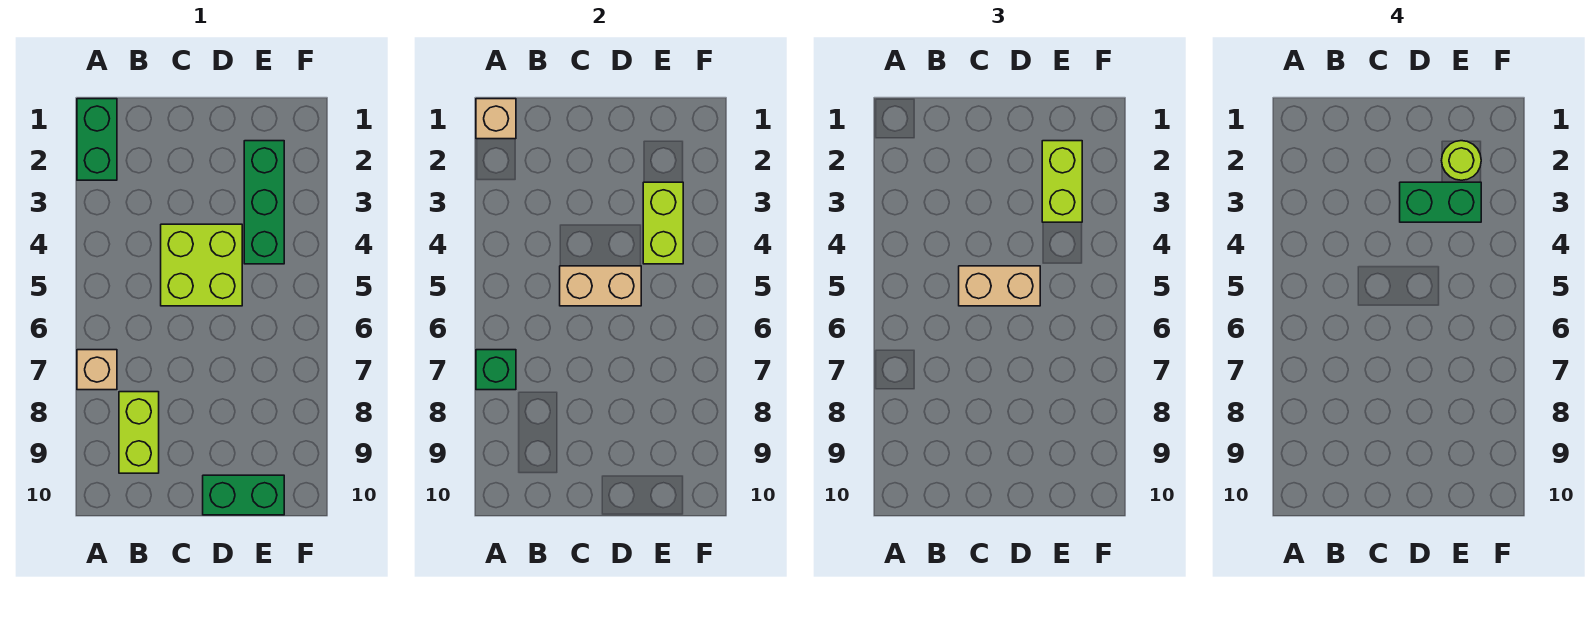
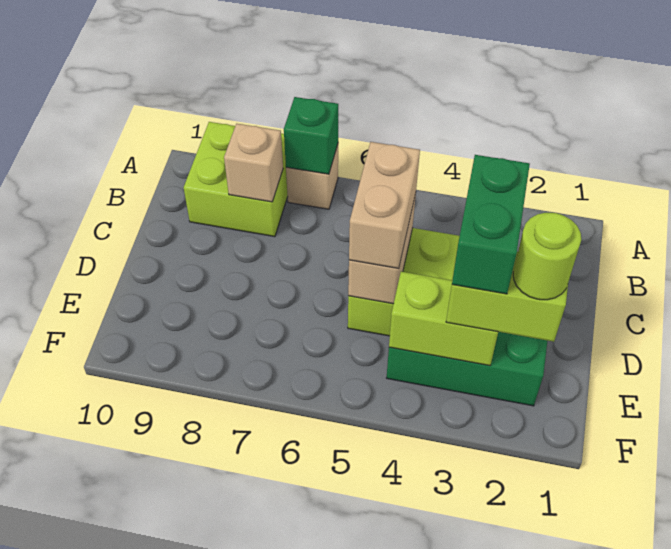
green brick A1:A2 level 1 -> none
tan brick A1 level 2 -> tan brick B8 level 2
lime brick B8:B9 level 1 -> lime brick A8:B9 level 1
green brick D10:E10 level 1 -> none

